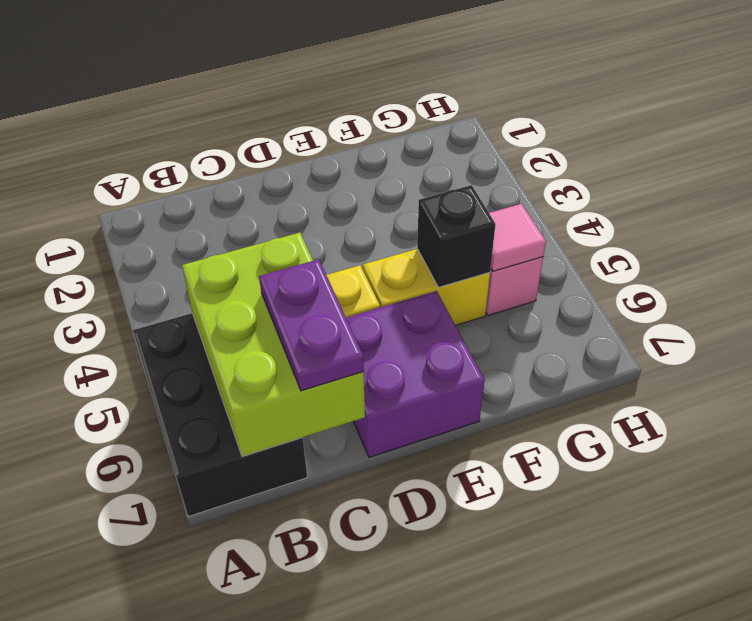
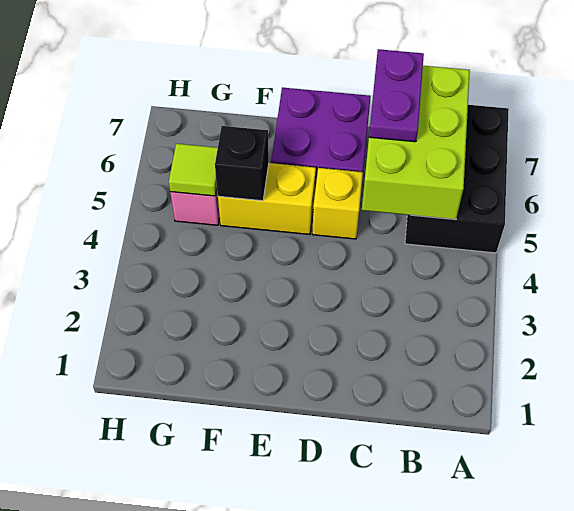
pink tile G5 level 2 -> lime tile G5 level 2

